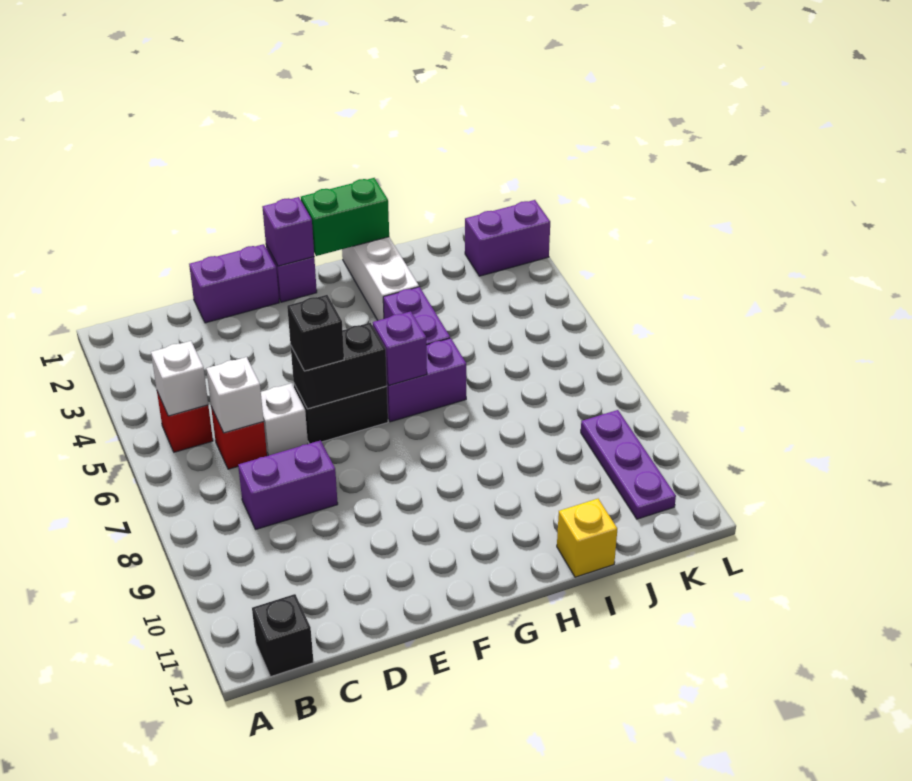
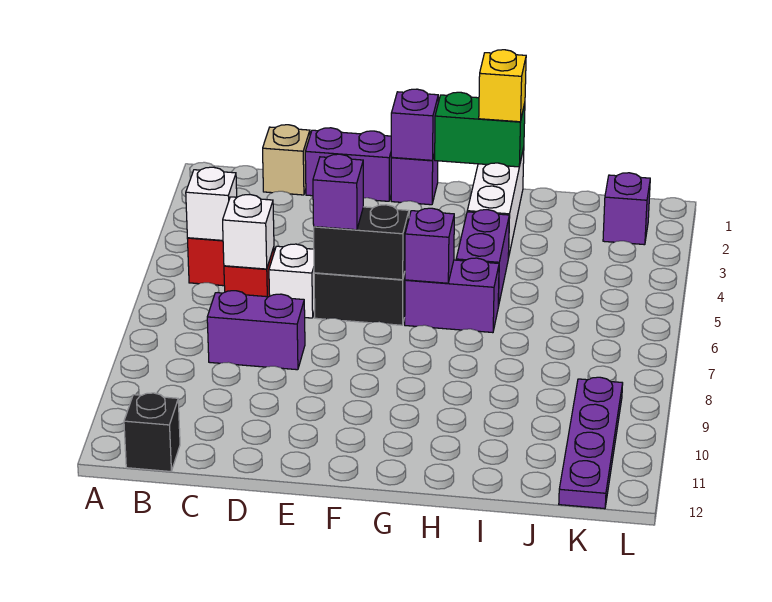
none -> tan brick C1 level 1
black brick E6 level 3 -> purple brick E6 level 3
yellow brick I12 level 1 -> yellow brick H1 level 3
purple brick K2:L2 level 1 -> purple brick K2 level 1
purple plate K9:K11 level 1 -> purple plate K9:K12 level 1

